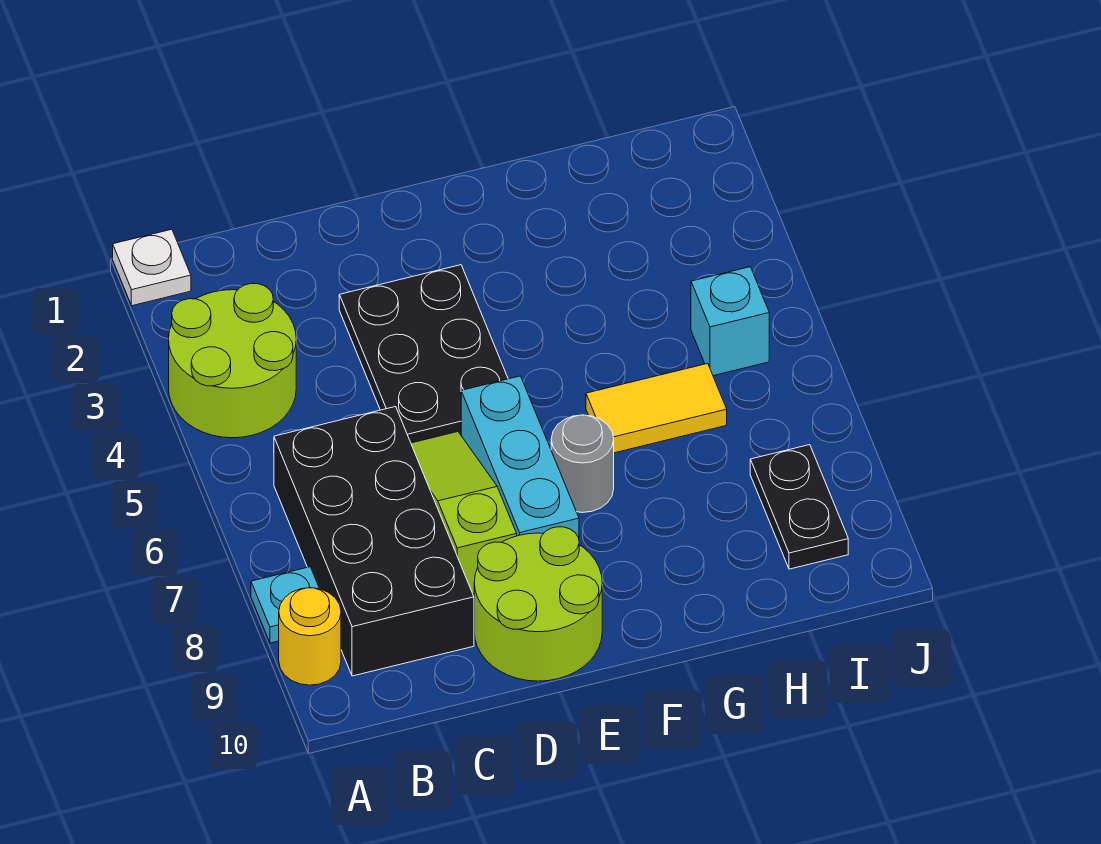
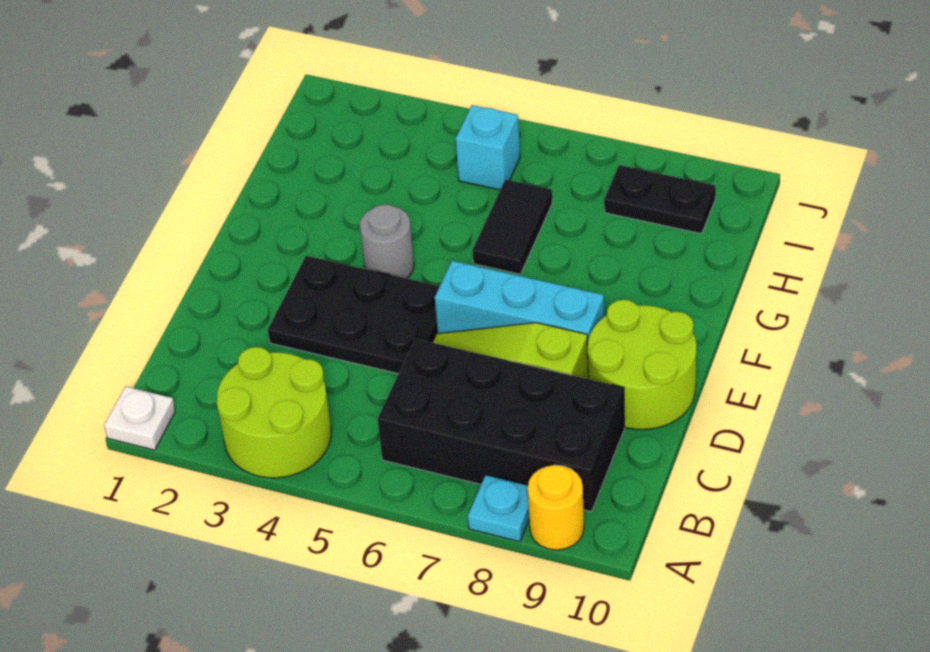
grey round brick F7 level 1 -> grey round brick F4 level 1
yellow tile G6:H6 level 1 -> black tile G6:H6 level 1

